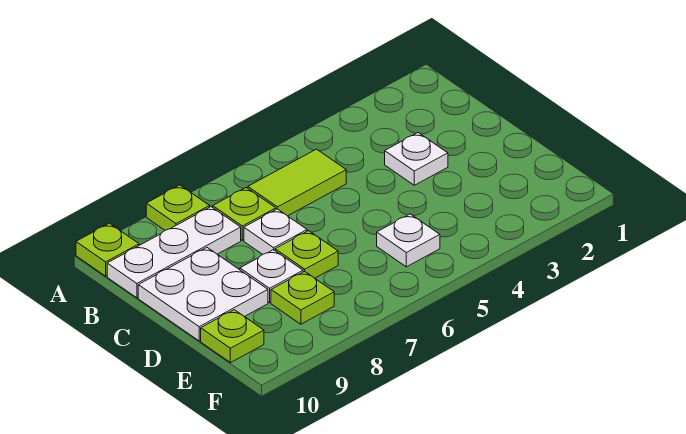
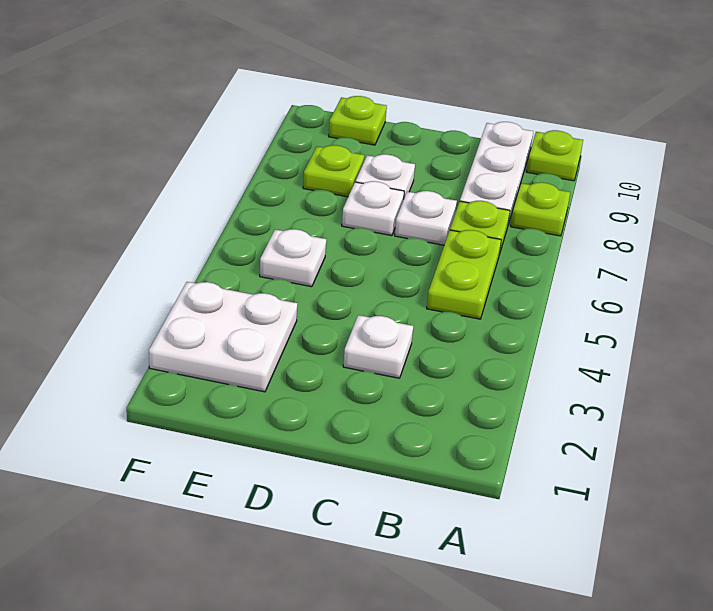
lime tile B5:B6 level 1 -> lime plate B5:B6 level 1
white plate C9:D10 level 1 -> white plate E2:F3 level 1
lime plate D7 level 1 -> white plate D7 level 1

